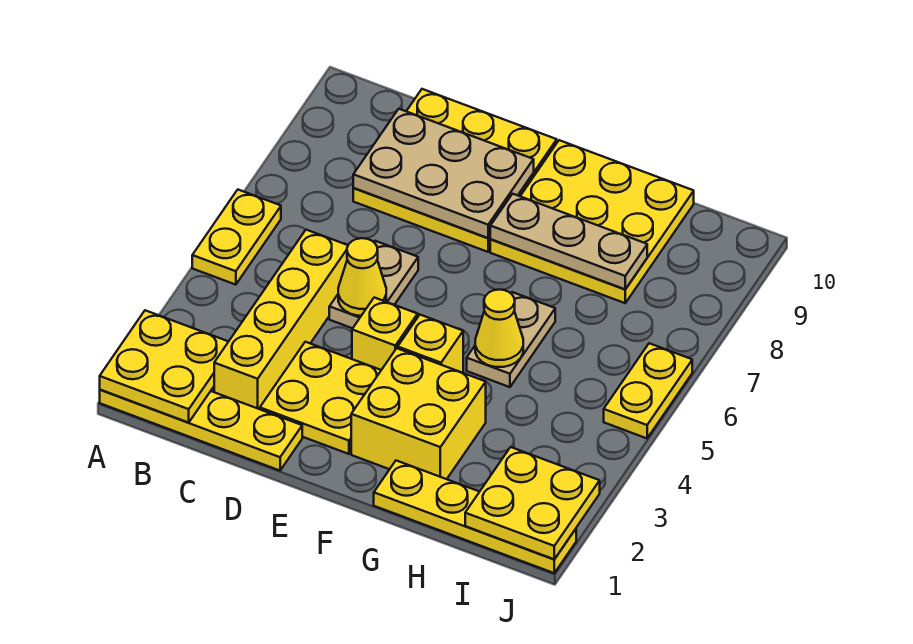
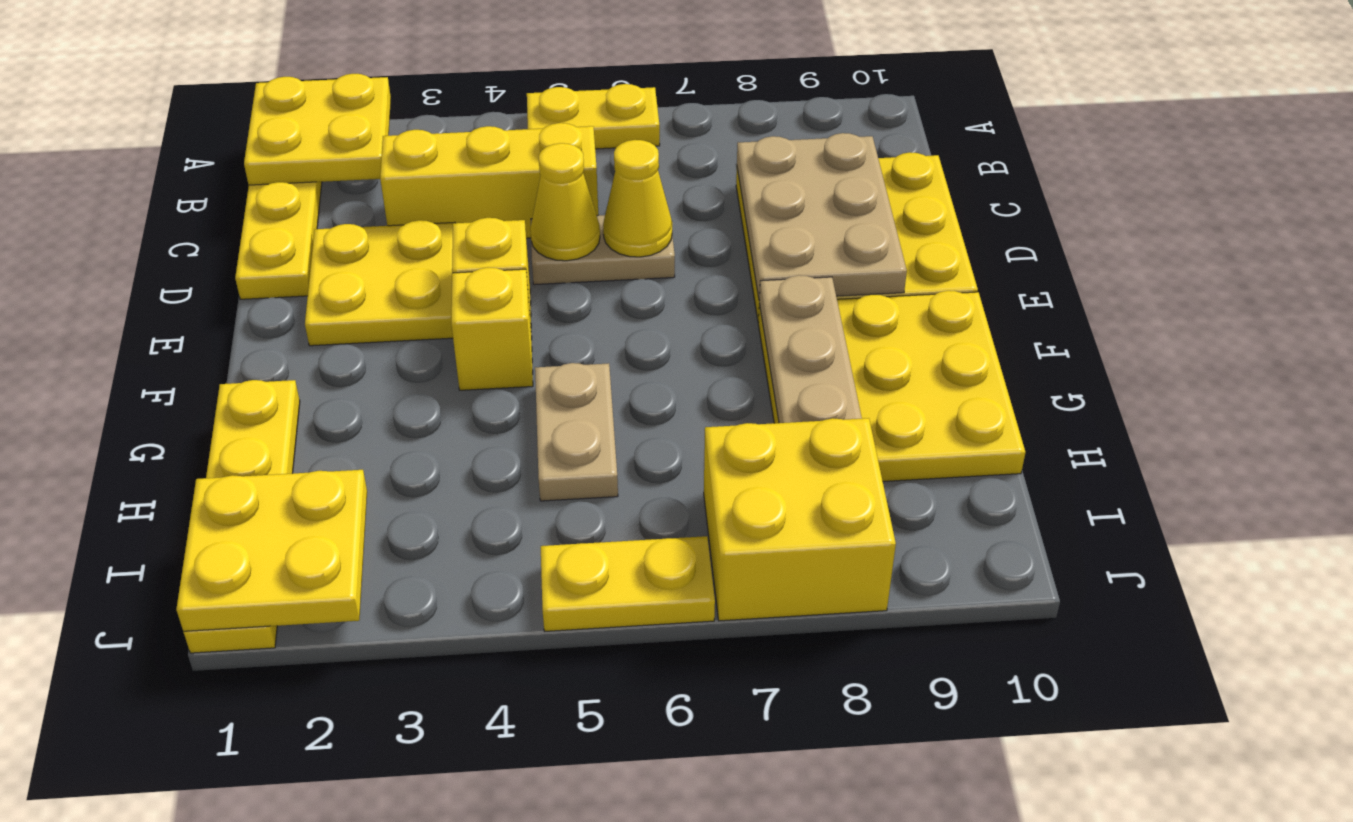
yellow brick C2:C5 level 1 -> yellow brick C3:C5 level 1
yellow brick F2:G3 level 1 -> yellow brick I7:J8 level 1
tan plate G5:G6 level 1 -> tan plate G5:H5 level 1
yellow cone G5 level 2 -> yellow cone D6 level 2

